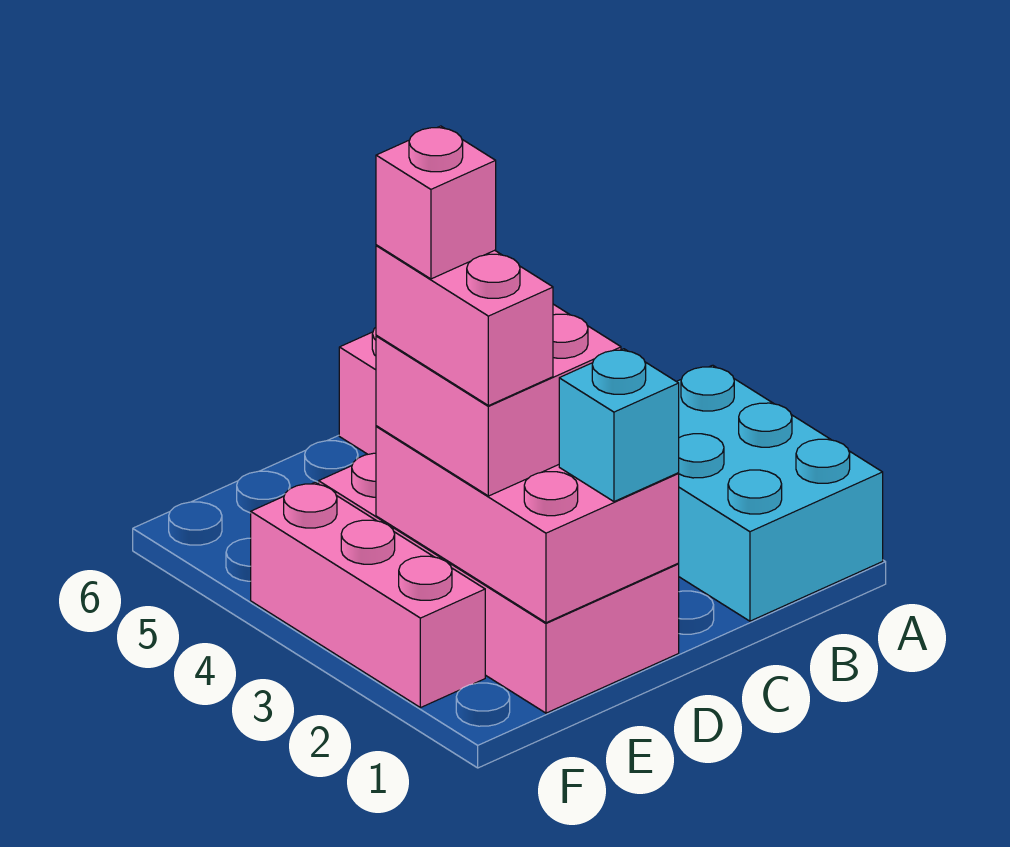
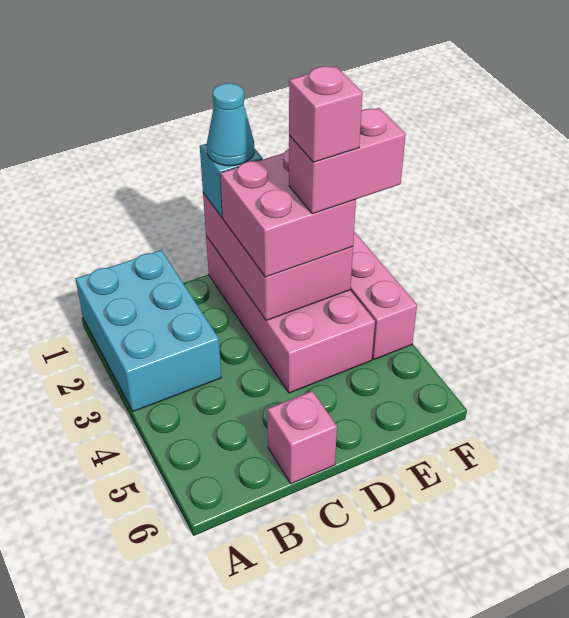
none -> cyan cone D1 level 4
pink brick E2:E3 level 4 -> pink brick E3:F3 level 4

